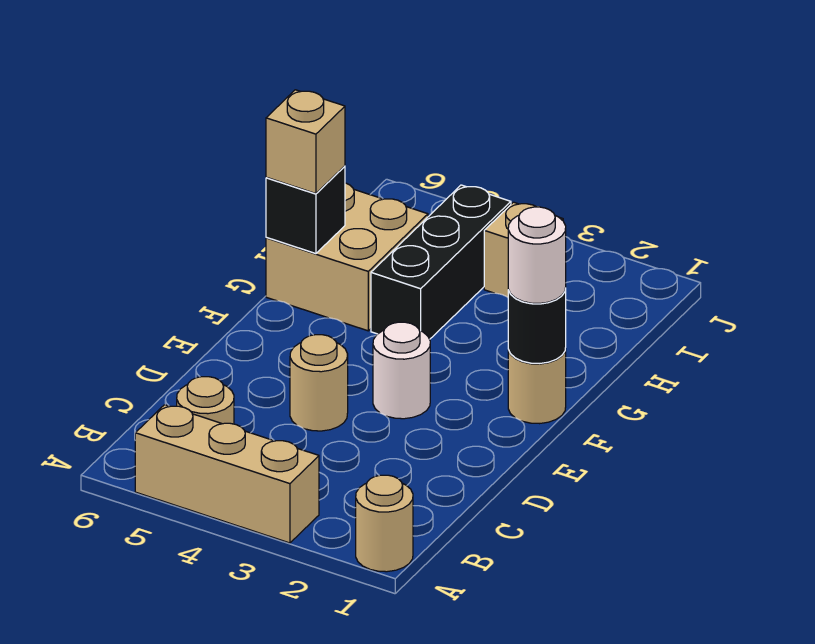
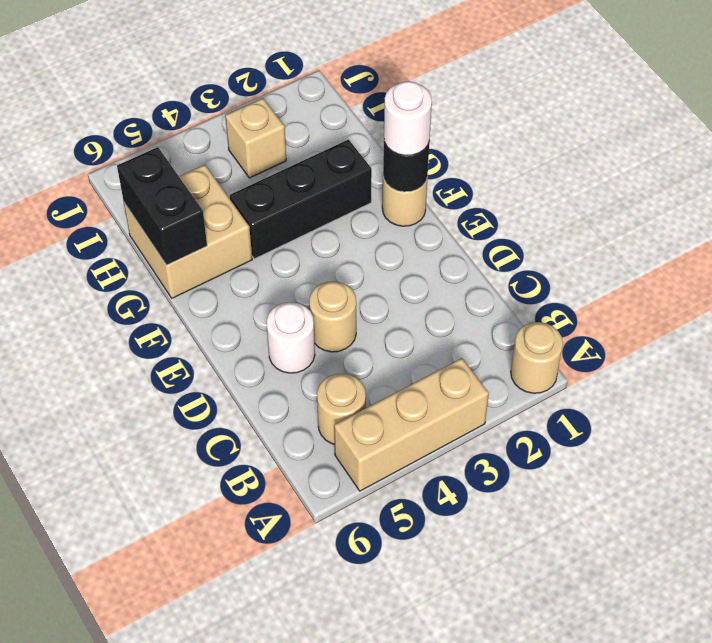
white round brick E3 level 1 -> white round brick D5 level 1
black brick G4:I4 level 1 -> black brick G2:G4 level 1
black brick G6 level 2 -> black brick G6:H6 level 2
tan brick G6 level 3 -> none

